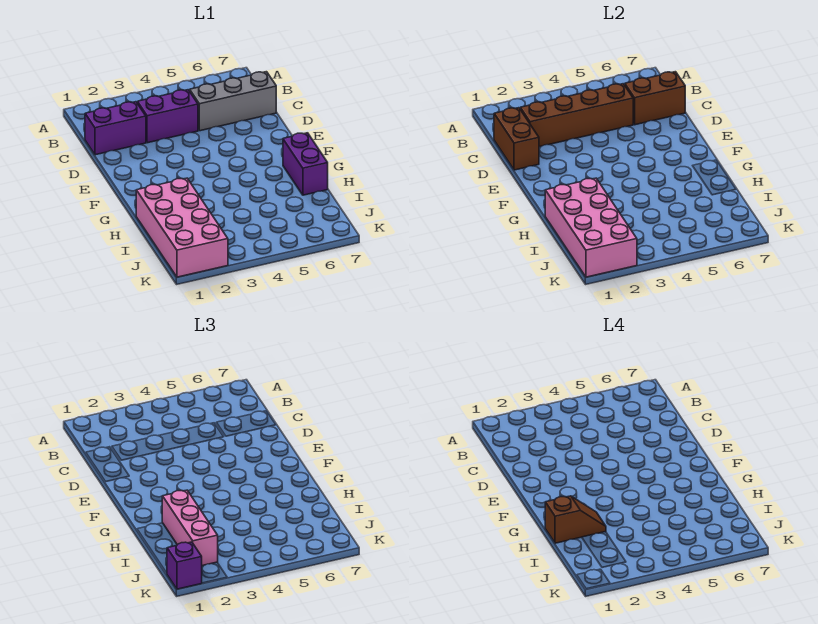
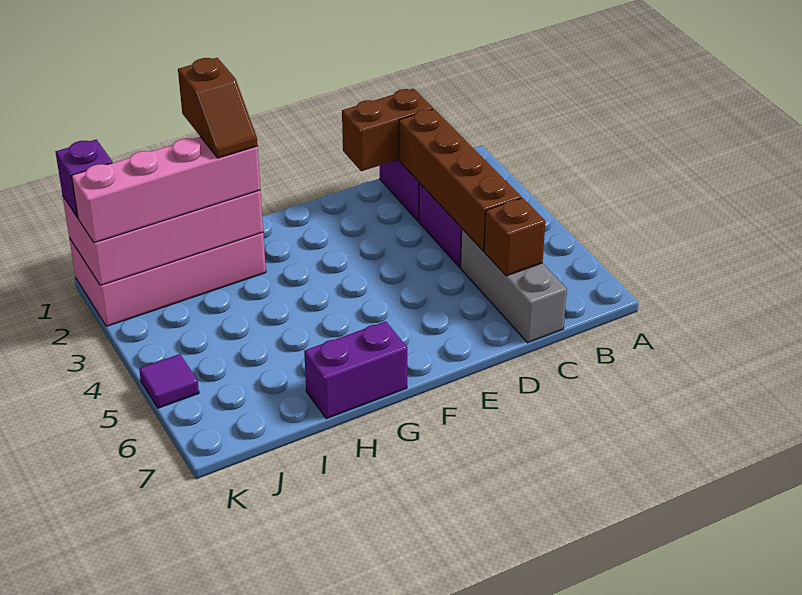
brown brick C6:C7 level 2 -> brown brick C6 level 2
pink brick H2:J2 level 3 -> pink brick H2:K2 level 3
none -> purple tile K5 level 1

